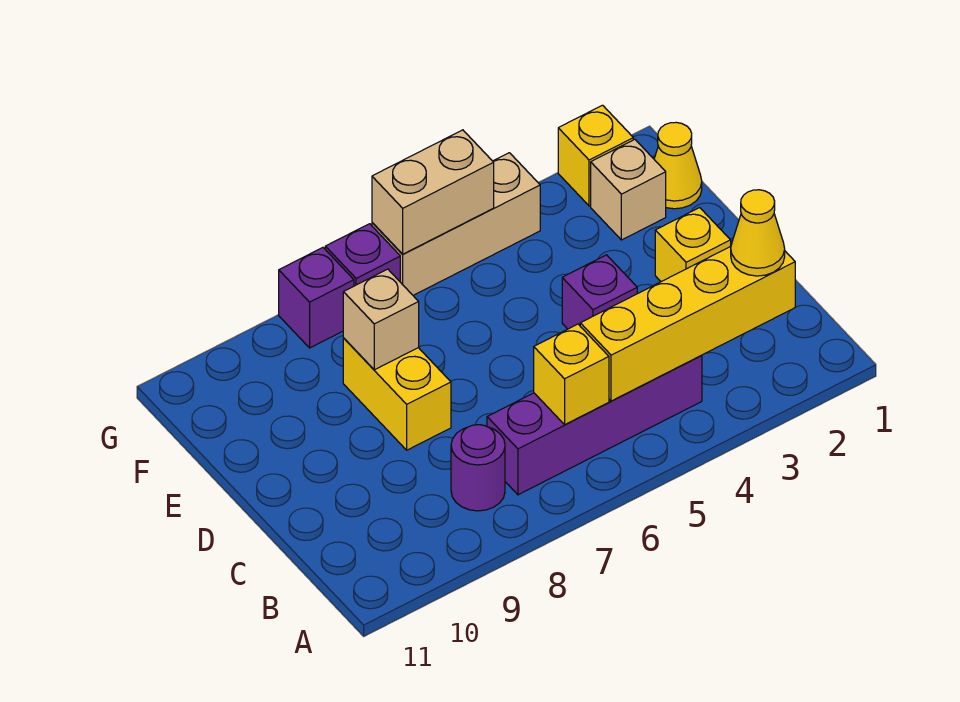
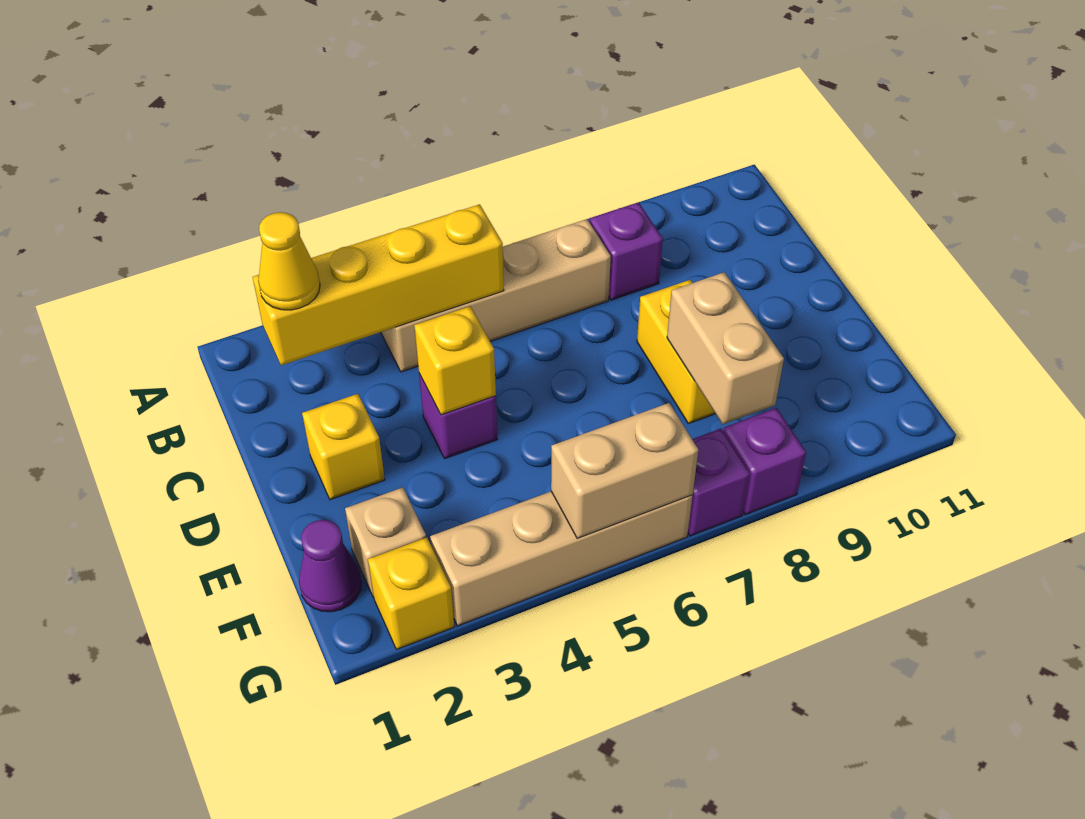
purple brick B4:B7 level 1 -> tan brick B4:B7 level 1
yellow brick B6 level 2 -> yellow brick D4 level 2
purple round brick B8 level 1 -> purple brick B8 level 1
tan brick E8 level 2 -> tan brick E8:F8 level 2
yellow cone F1 level 1 -> purple cone F1 level 1
tan brick G4:G6 level 1 -> tan brick G3:G6 level 1

